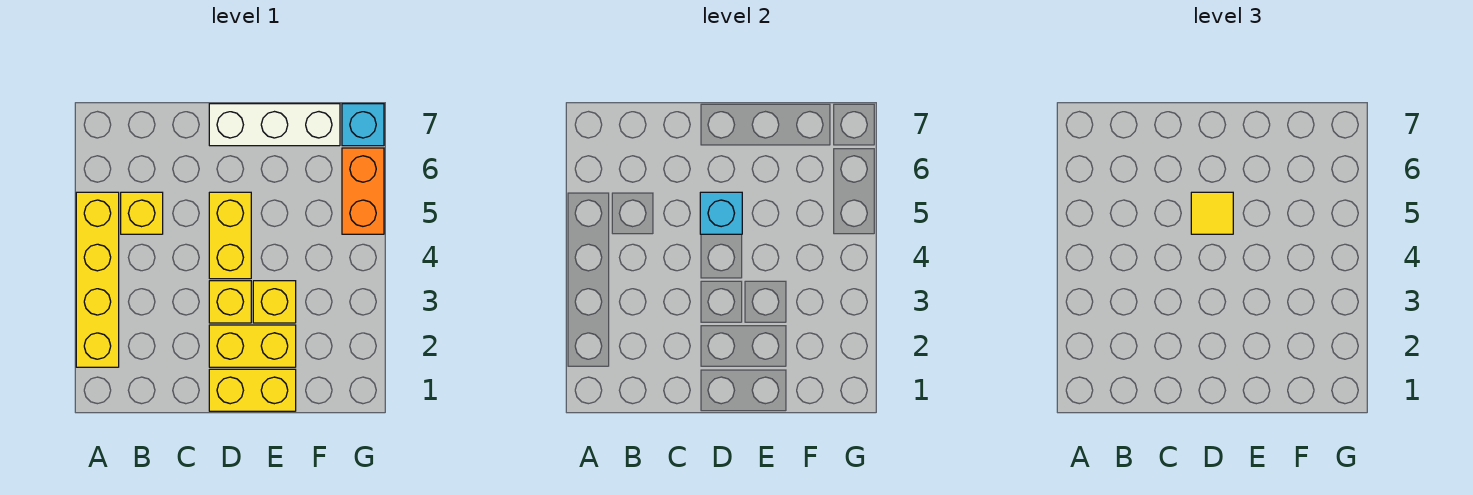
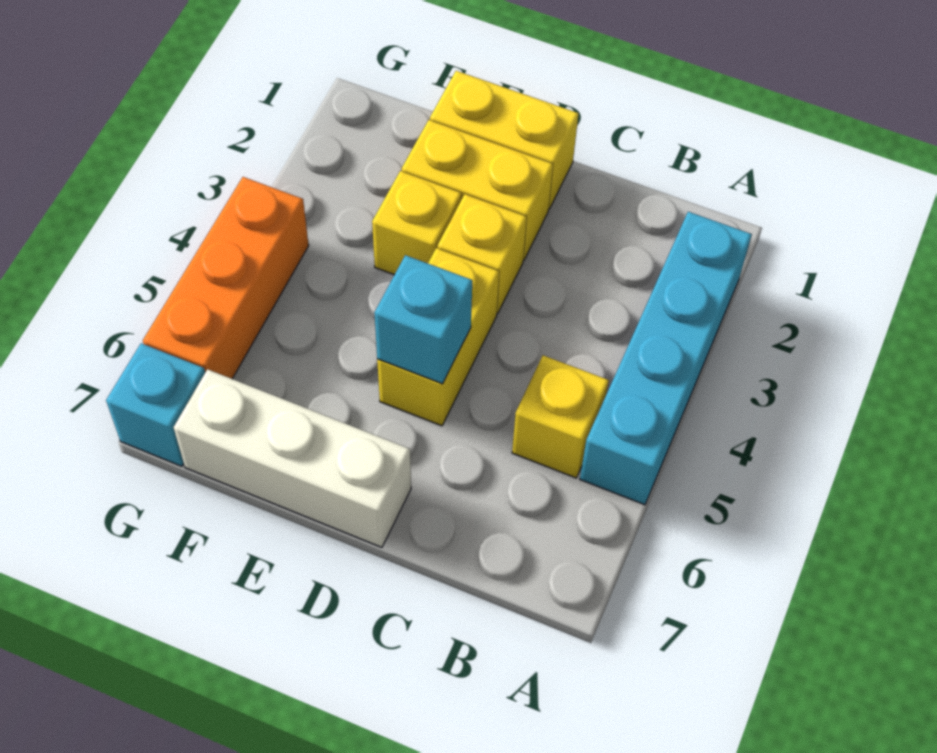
yellow brick A2:A5 level 1 -> cyan brick A2:A5 level 1
yellow tile D5 level 3 -> none
orange brick G5:G6 level 1 -> orange brick G4:G6 level 1

